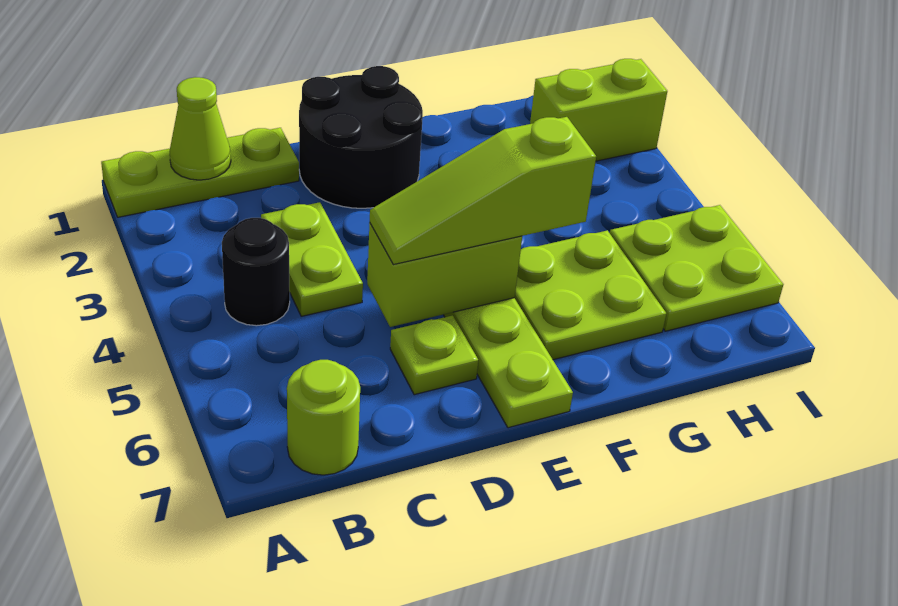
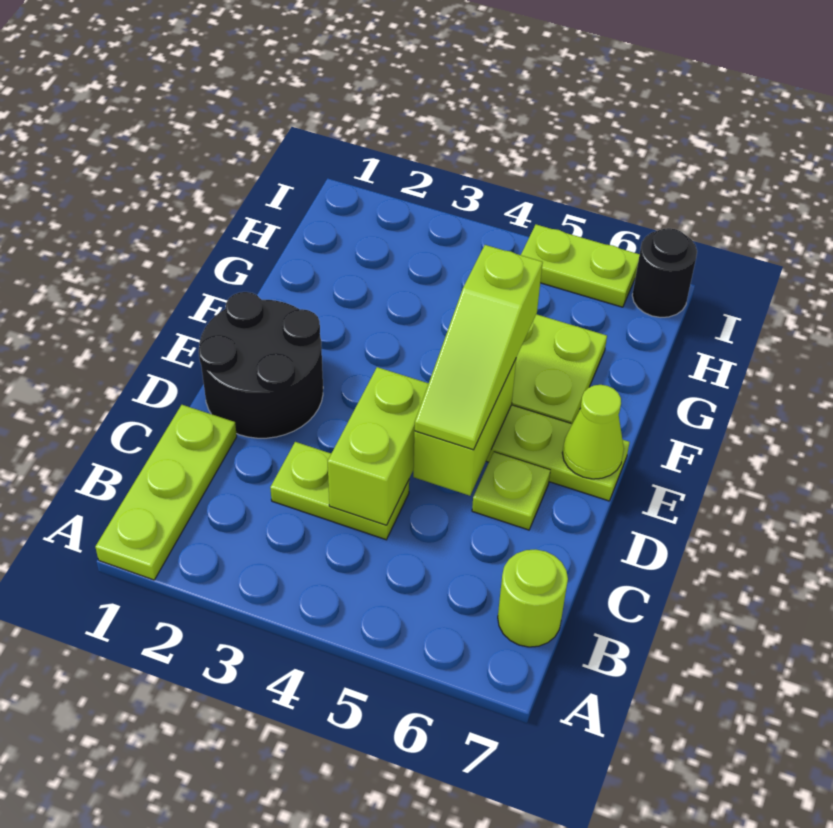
lime cone B1 level 2 -> lime cone E7 level 2
black round brick B4 level 1 -> black round brick I7 level 1
lime brick H2:I2 level 1 -> lime brick C4:D4 level 2
lime plate H5:I6 level 1 -> lime plate I5:I6 level 1

